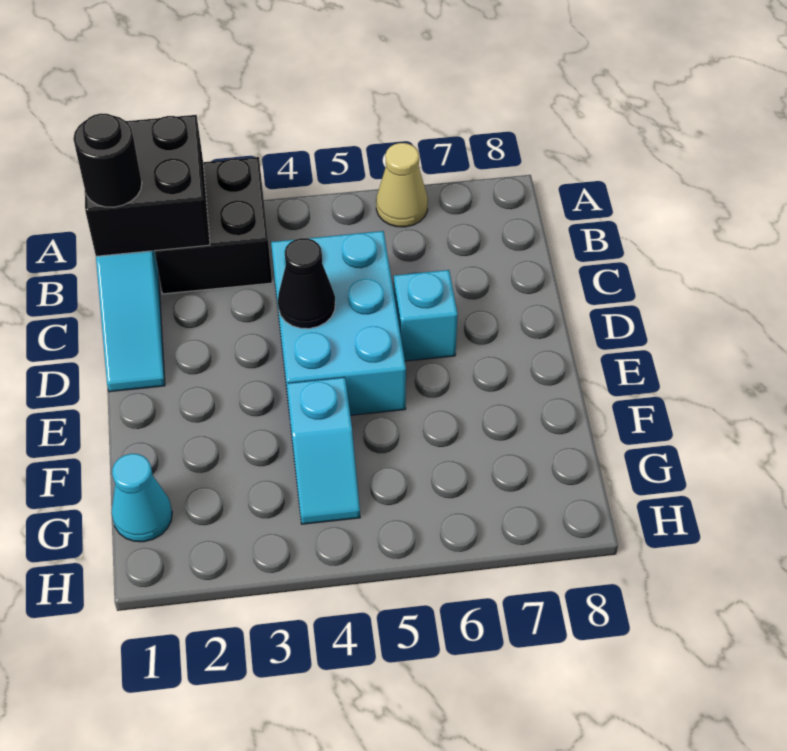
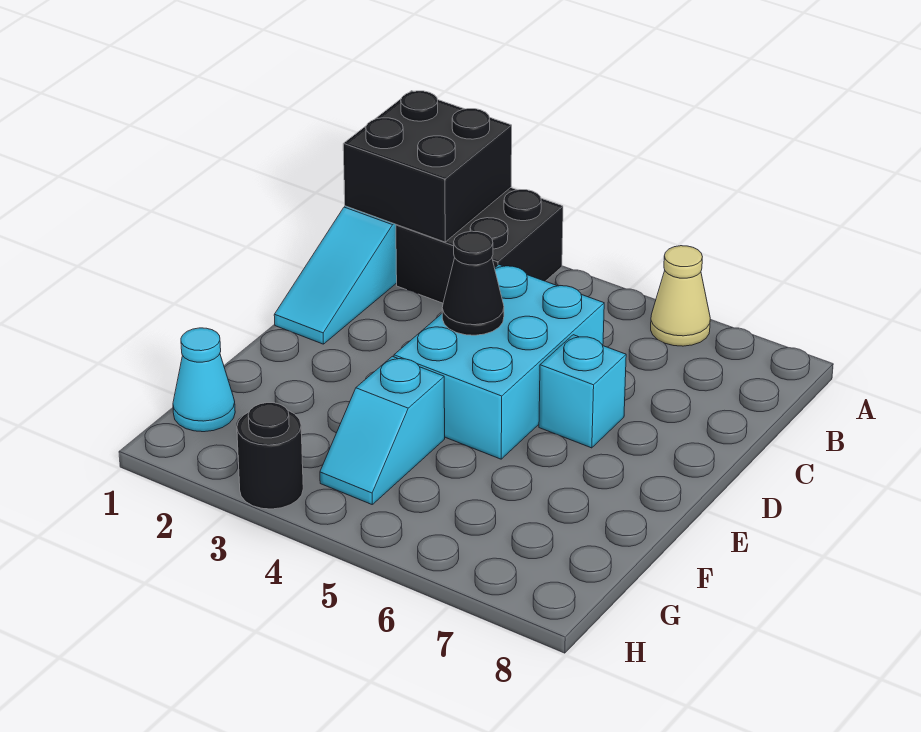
black round brick B1 level 3 -> black round brick H3 level 1

